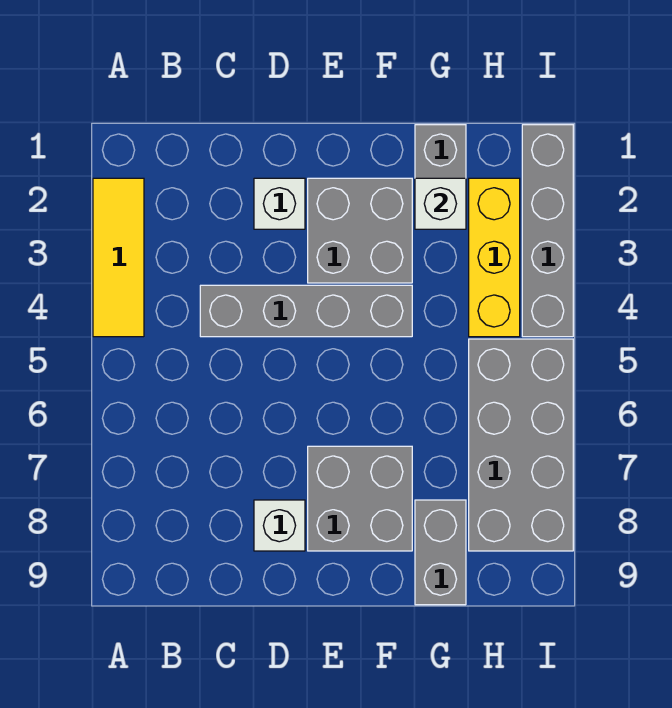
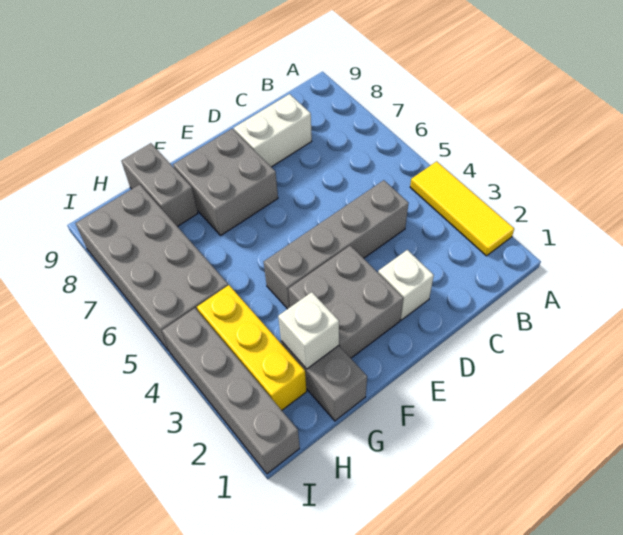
white brick D8 level 1 -> white brick C8:D8 level 1

